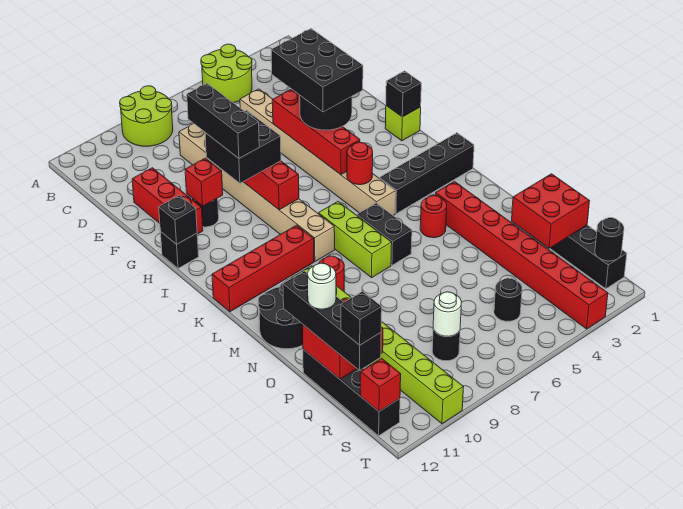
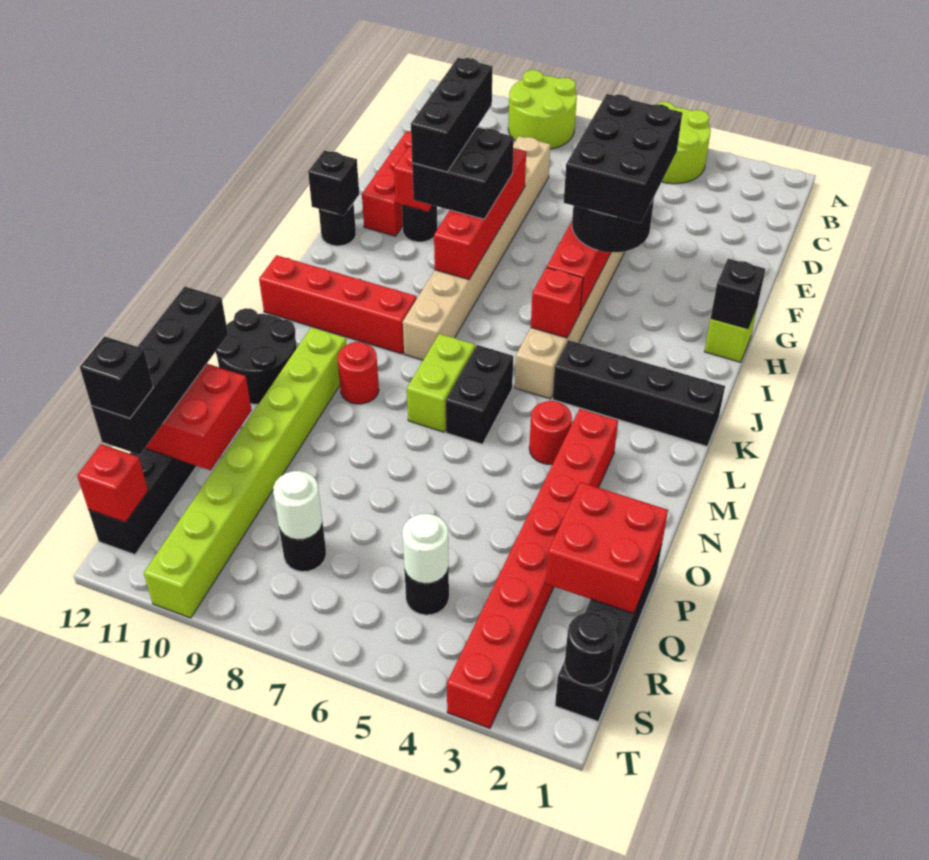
black brick H12 level 1 -> black round brick H12 level 1
red round brick J5 level 2 -> red brick J5 level 2
lime brick K7:M7 level 1 -> lime brick L7:M7 level 1
white round brick P12 level 4 -> white round brick R5 level 2

